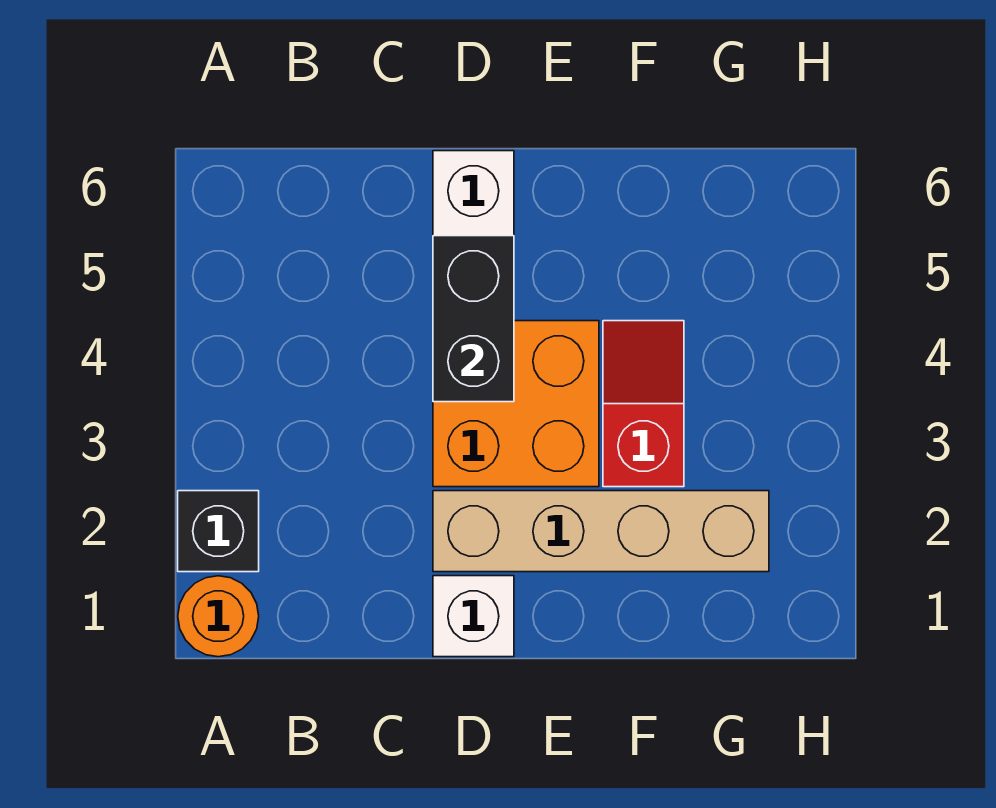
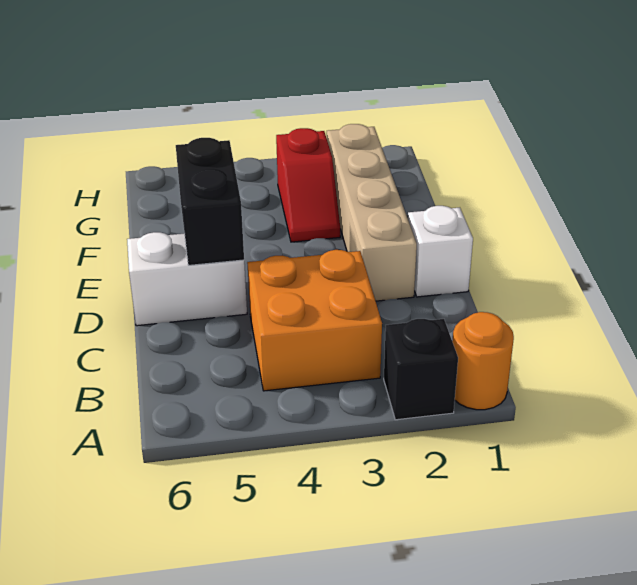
orange brick D3:E4 level 1 -> orange brick B3:C4 level 1
black brick D4:D5 level 2 -> black brick D5:E5 level 2
red slope F3:F4 level 1 top 3 -> red slope F3:G3 level 1 top G

